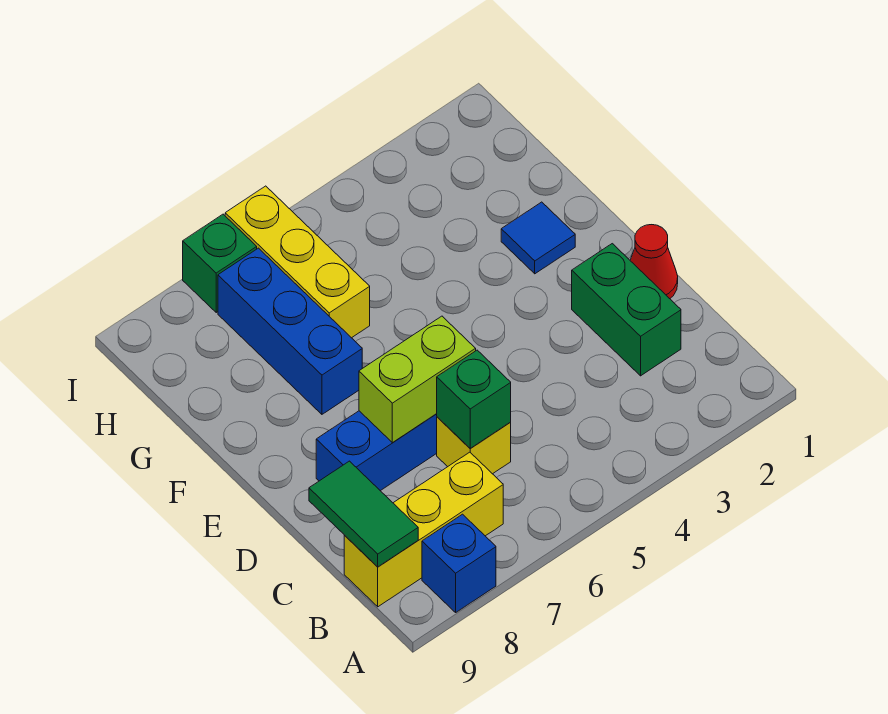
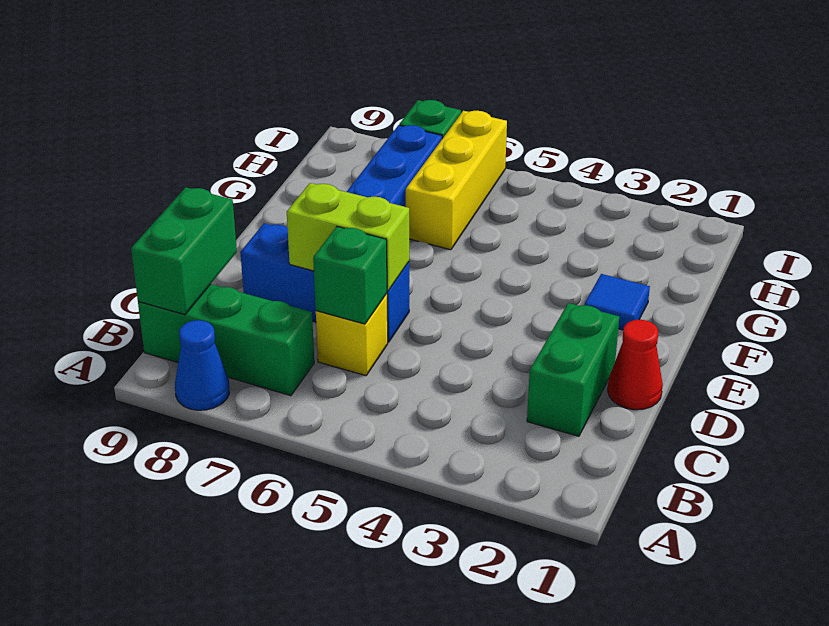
blue brick A8 level 1 -> blue cone A8 level 1
yellow brick B7:B9 level 1 -> green brick B7:B9 level 1
green tile B9:C9 level 2 -> green brick B9:C9 level 2

